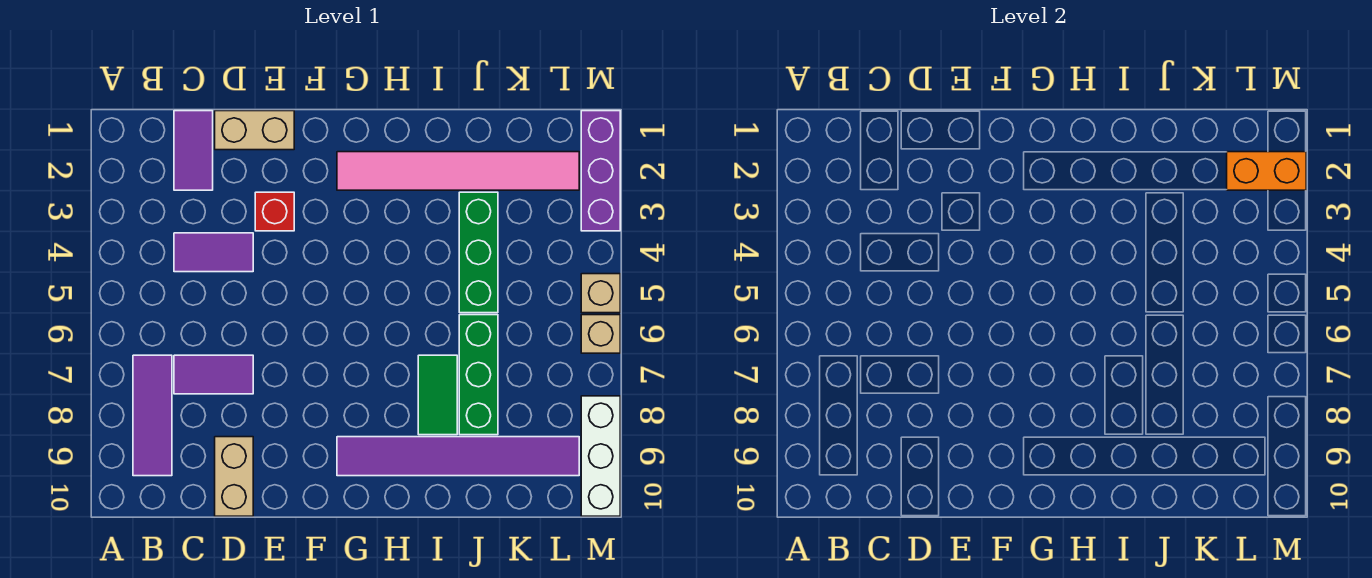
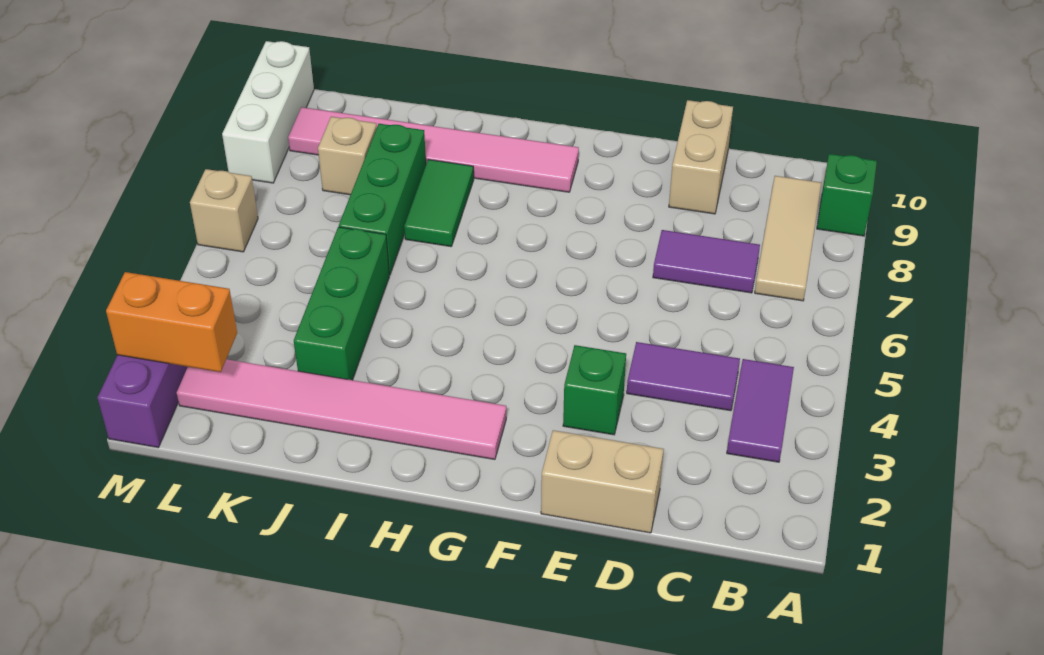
none -> green brick A9 level 1
purple tile B7:B9 level 1 -> tan tile B7:B9 level 1
purple tile C1:C2 level 1 -> purple tile B3:B4 level 1
red brick E3 level 1 -> green brick E3 level 1
purple tile G9:L9 level 1 -> pink tile G9:L9 level 1
tan brick M5 level 1 -> tan brick K8 level 1

